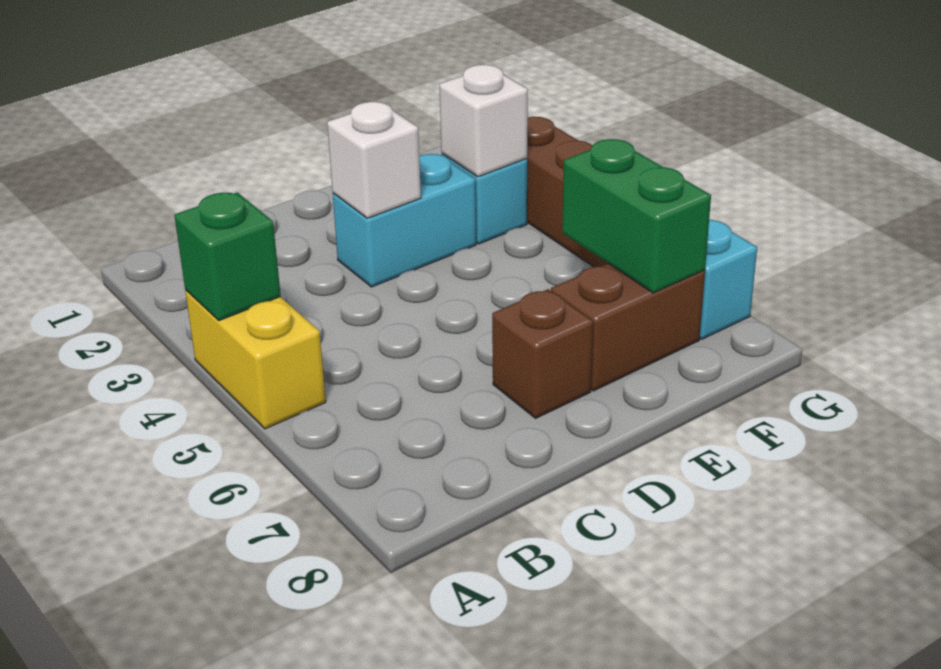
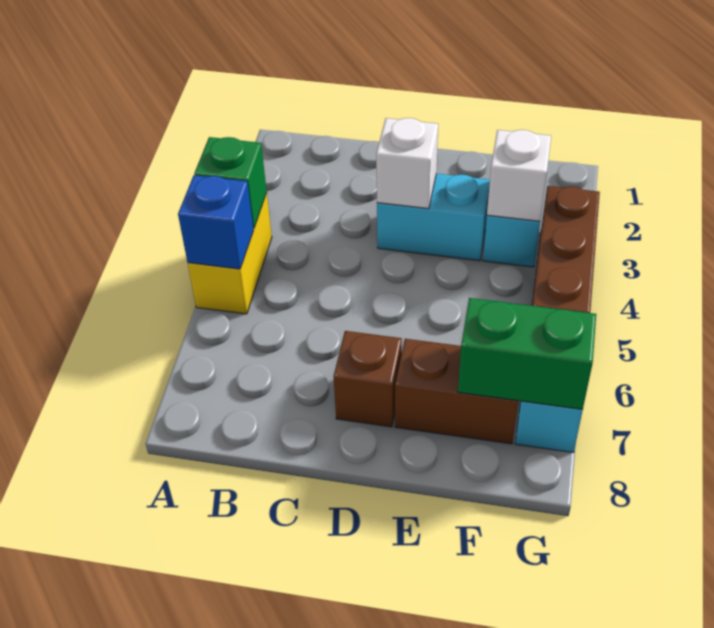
none -> blue brick A5 level 2
green brick F6:F7 level 2 -> green brick F7:G7 level 2

